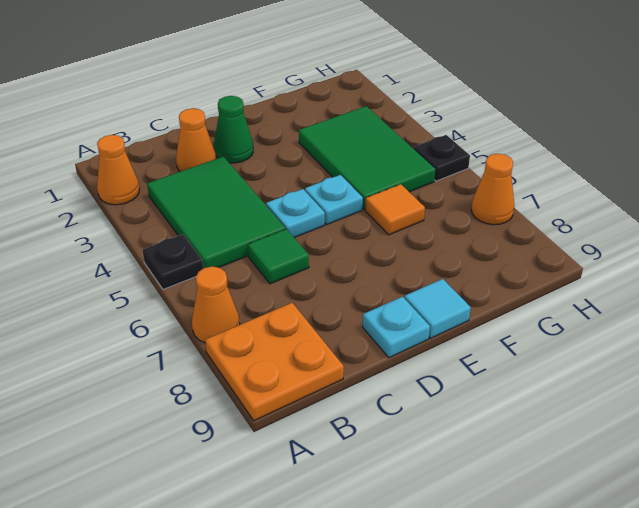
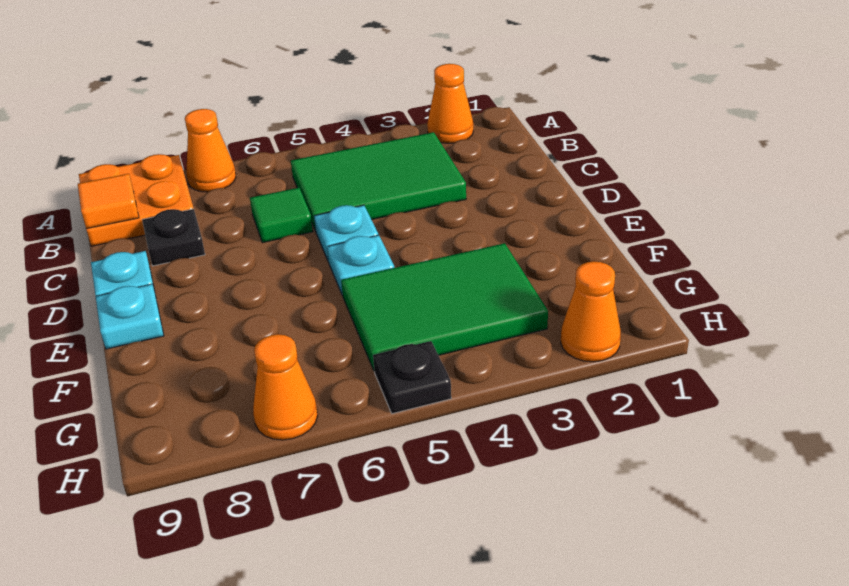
black plate A5 level 1 -> black plate C8 level 1
orange cone C2 level 1 -> orange cone H2 level 1
green cone D2 level 1 -> none
cyan tile E9 level 1 -> cyan plate E9 level 1
orange tile F6 level 1 -> orange tile B9 level 2

